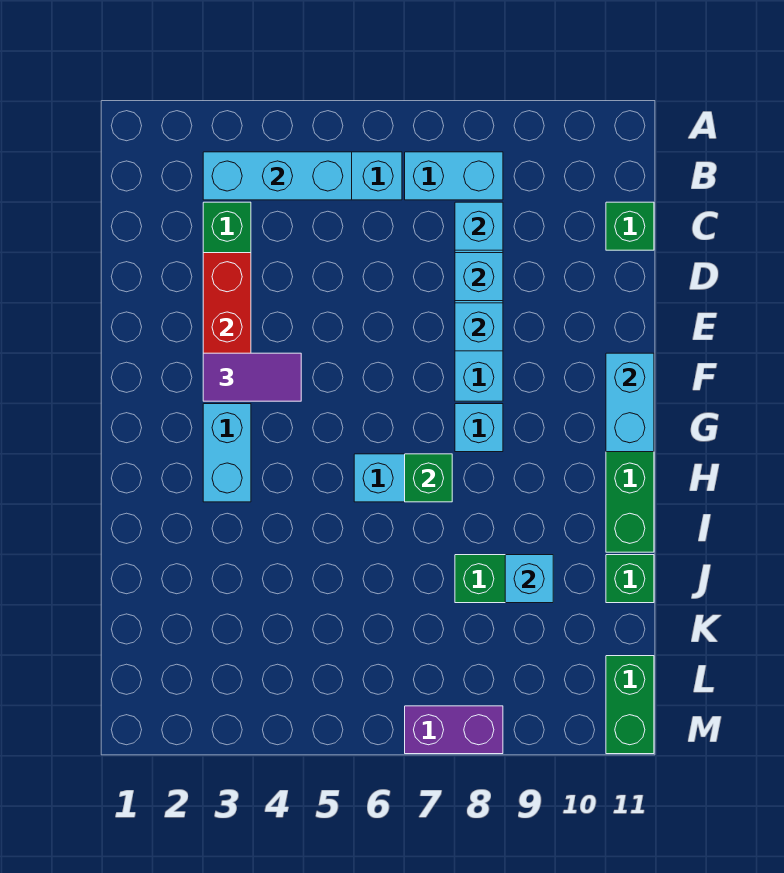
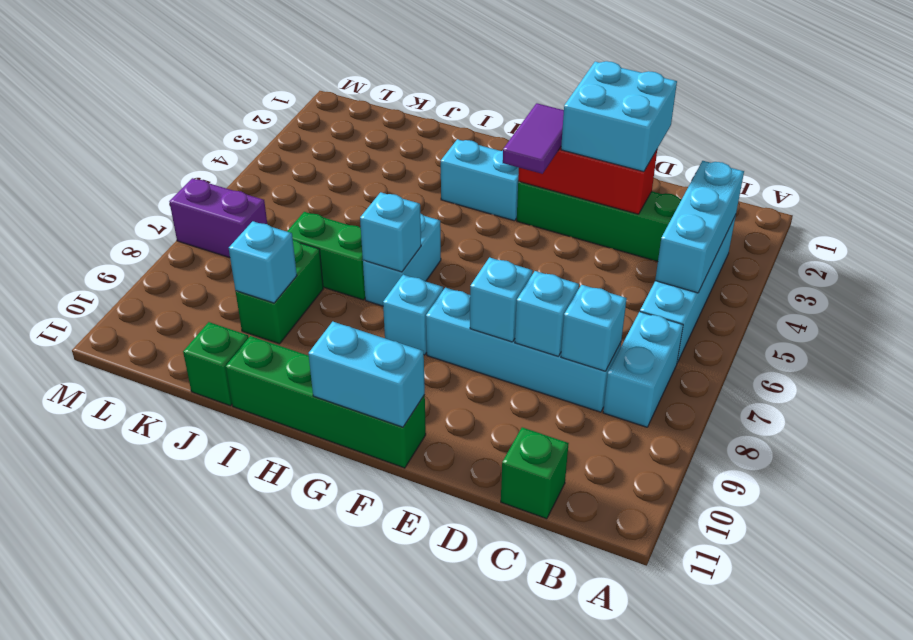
none -> cyan brick D2:E3 level 3
green brick H7 level 2 -> cyan brick H7 level 2
green brick L11:M11 level 1 -> green brick I7:J7 level 1
purple brick M7:M8 level 1 -> purple brick L7:M7 level 1

